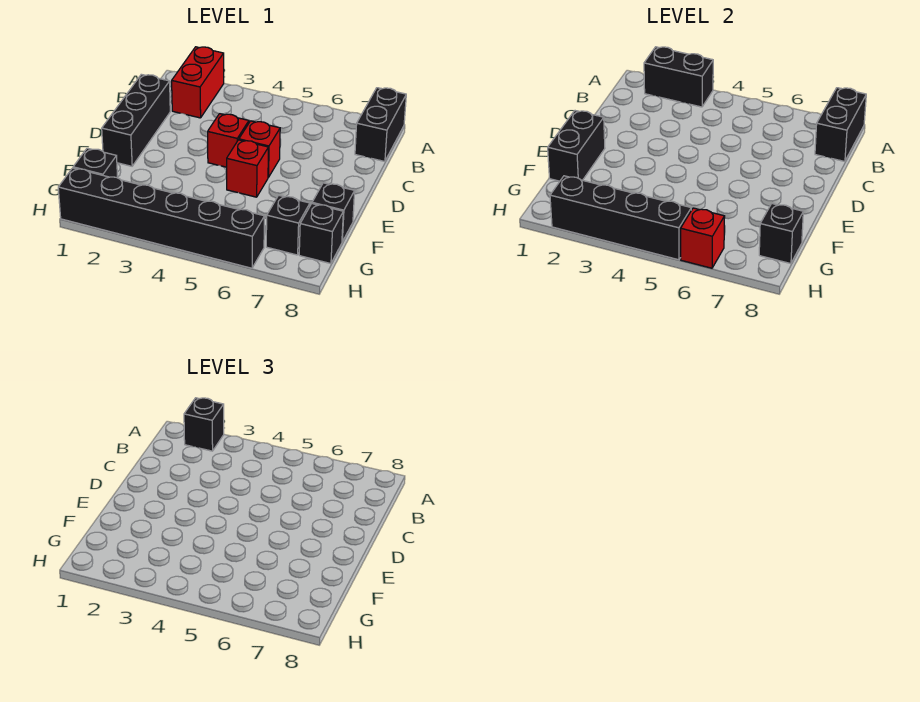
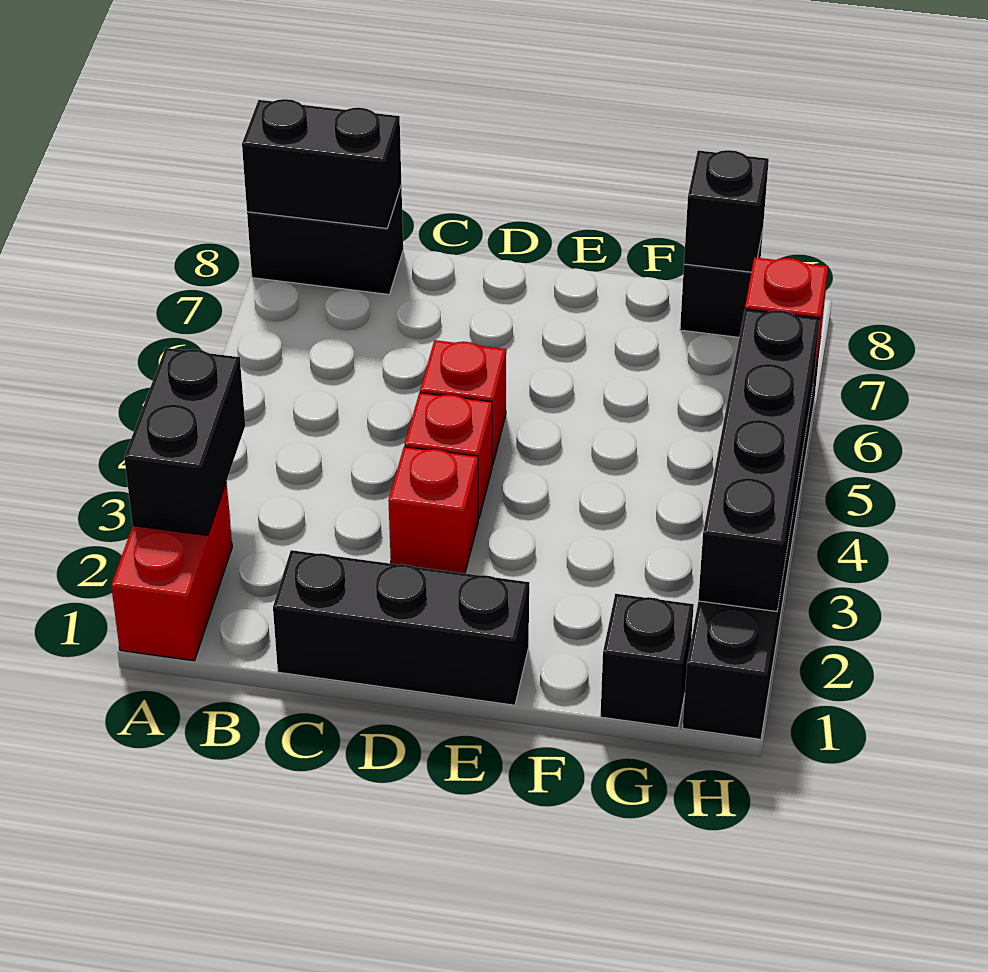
red brick A2:B2 level 1 -> red brick A1:A2 level 1
black brick A2 level 3 -> none
black brick E1:F1 level 2 -> none
red brick E5 level 1 -> red brick D3 level 1
black brick F8 level 1 -> none
black brick G7 level 1 -> none

